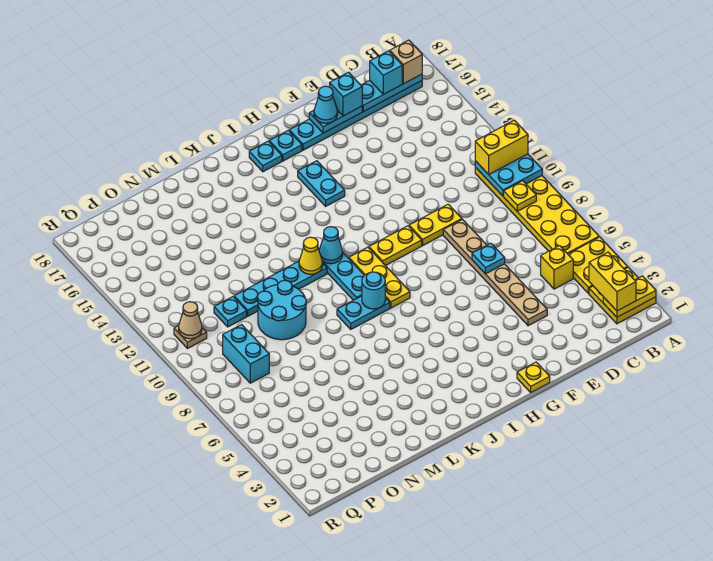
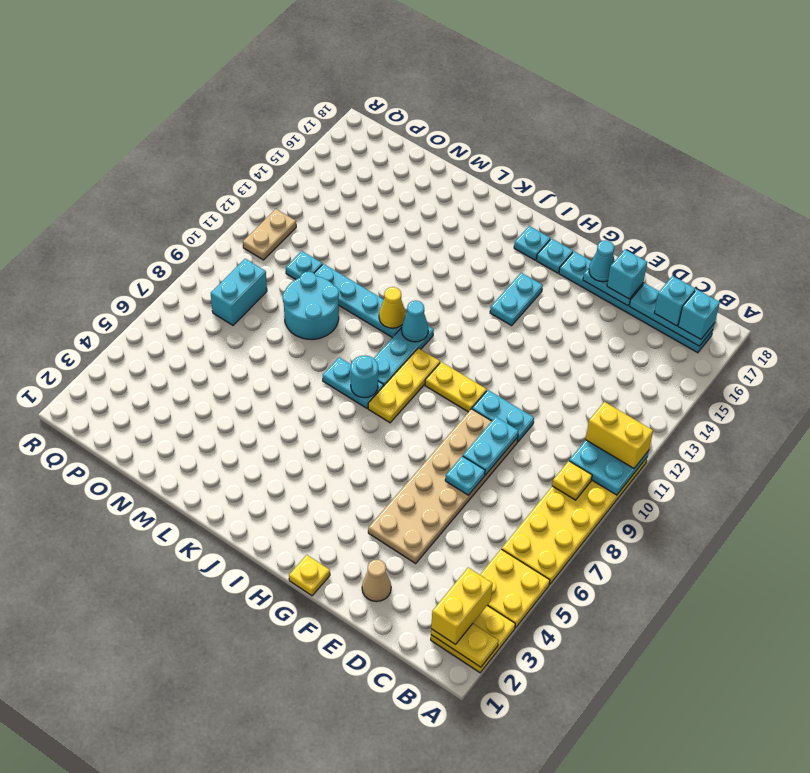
tan brick B17 level 3 -> cyan brick B17 level 3
yellow brick C5 level 1 -> none
tan plate E4:E9 level 1 -> tan plate E4:F9 level 1
none -> cyan plate E8:E9 level 2
yellow plate E10:F10 level 1 -> cyan plate E10:F10 level 1
tan plate Q11 level 1 -> tan plate Q11:Q12 level 1
tan cone Q11 level 2 -> tan cone E2 level 1

